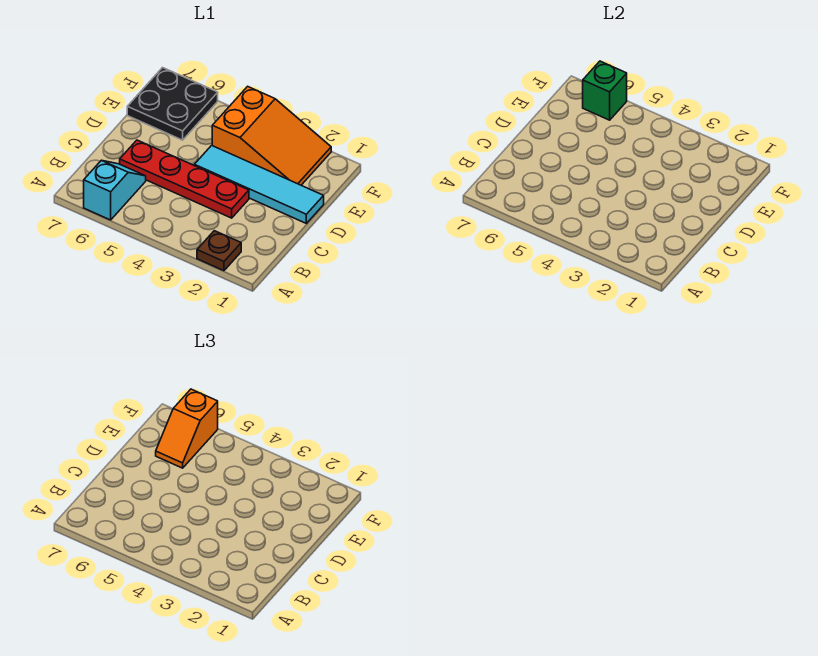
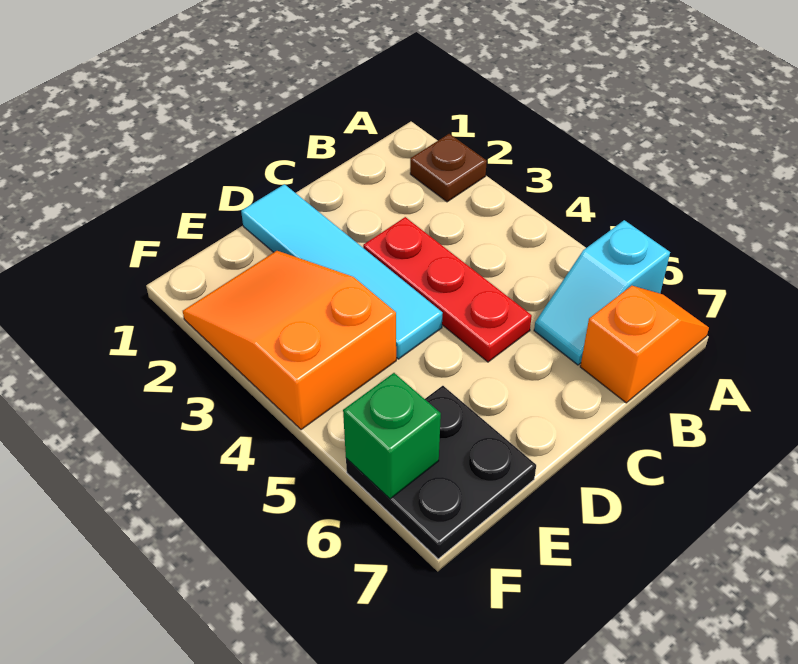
red plate C3:C6 level 1 -> red plate C3:C5 level 1
orange slope E6:F6 level 3 top F -> orange slope A7:B7 level 1 top B

